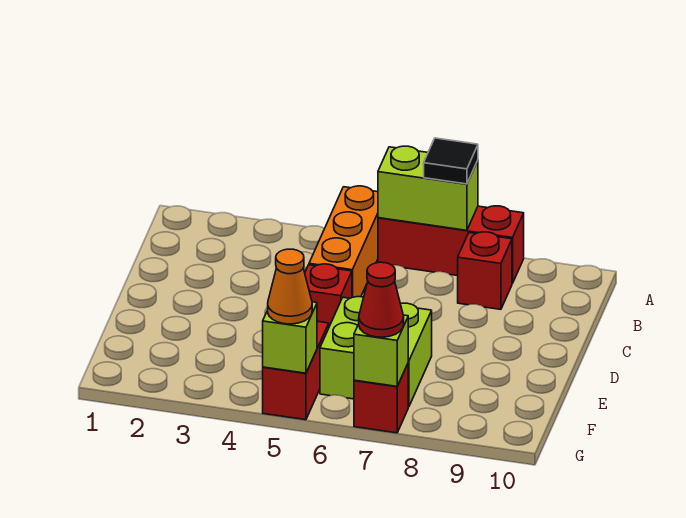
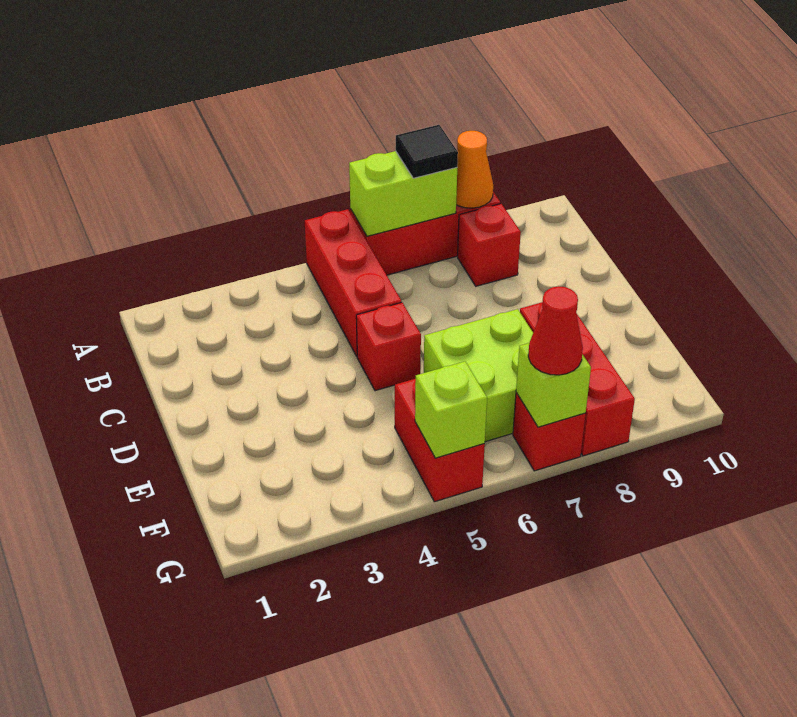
orange brick A5:C5 level 1 -> red brick A5:C5 level 1
none -> red brick E8:G8 level 1
orange cone G5 level 3 -> orange cone A8 level 2

